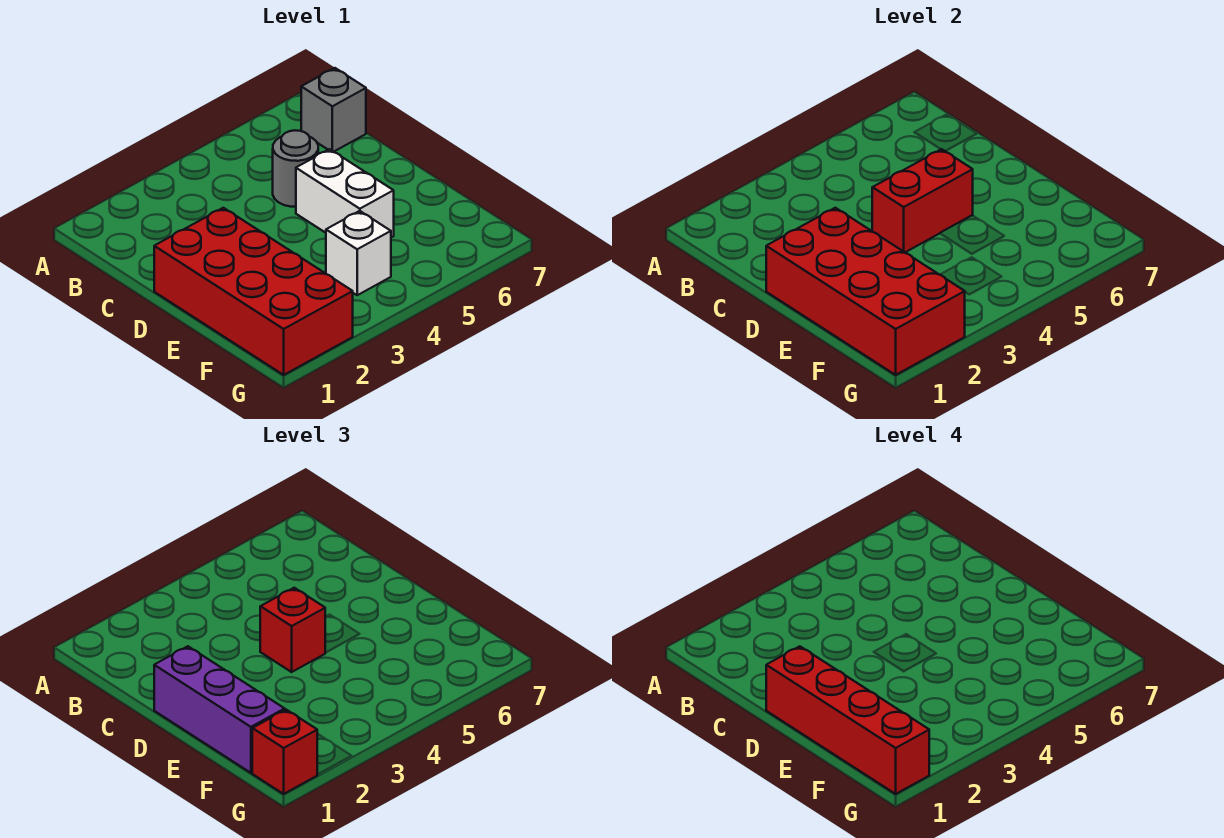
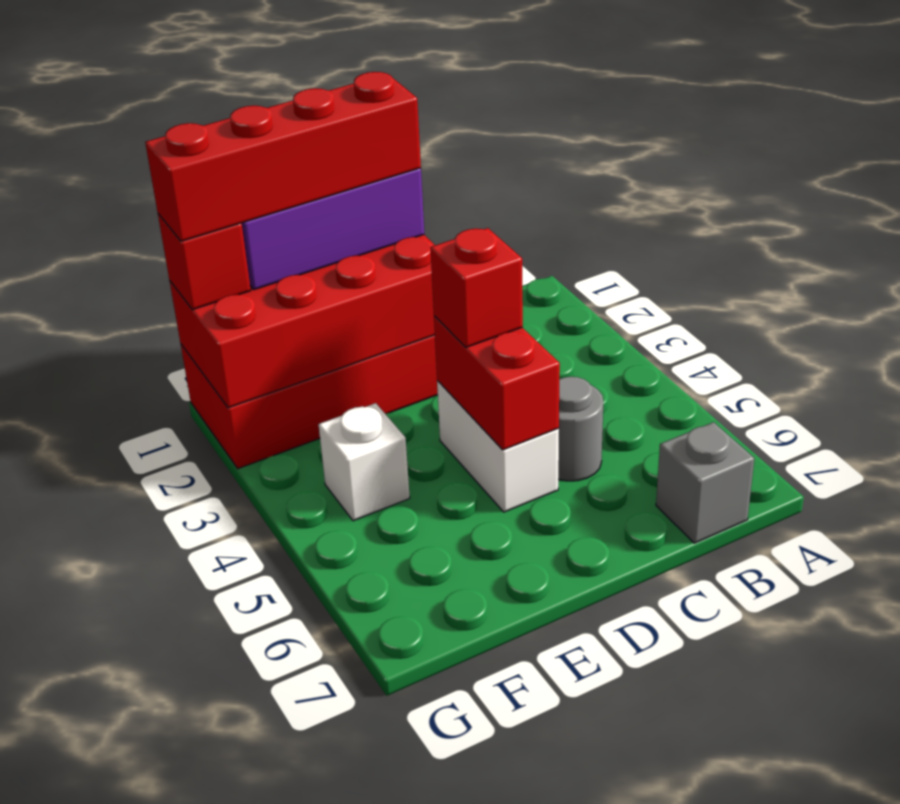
white brick D5:E5 level 1 -> white brick D4:D5 level 1

